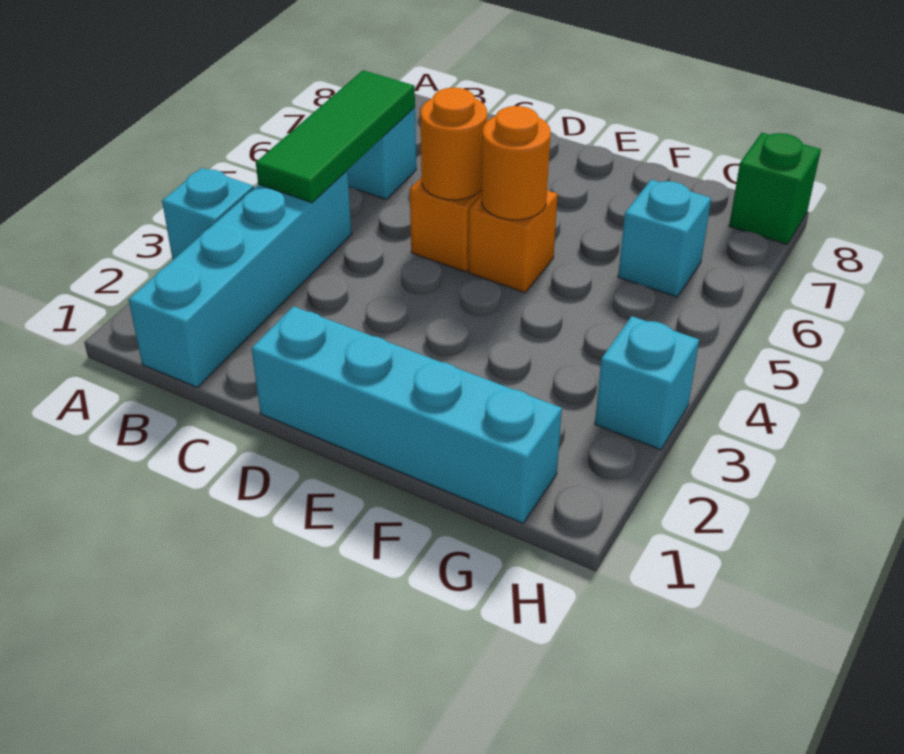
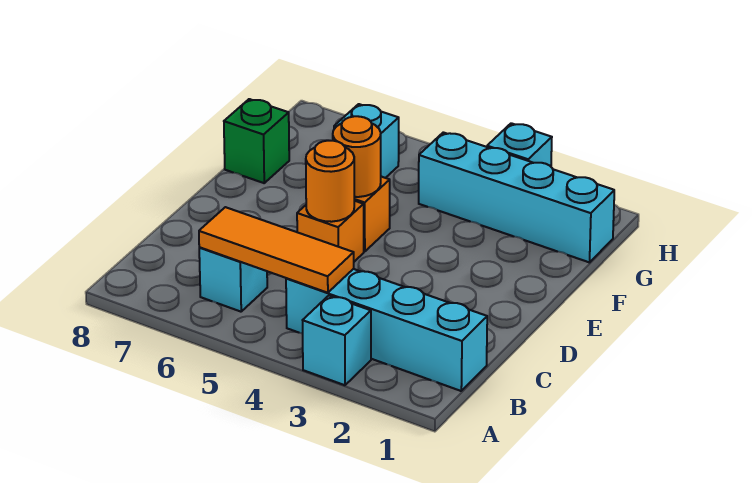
green tile B4:B6 level 2 -> orange tile B4:B6 level 2
cyan brick D1:G1 level 1 -> cyan brick G1:G4 level 1
green brick H8 level 1 -> green brick F8 level 1

